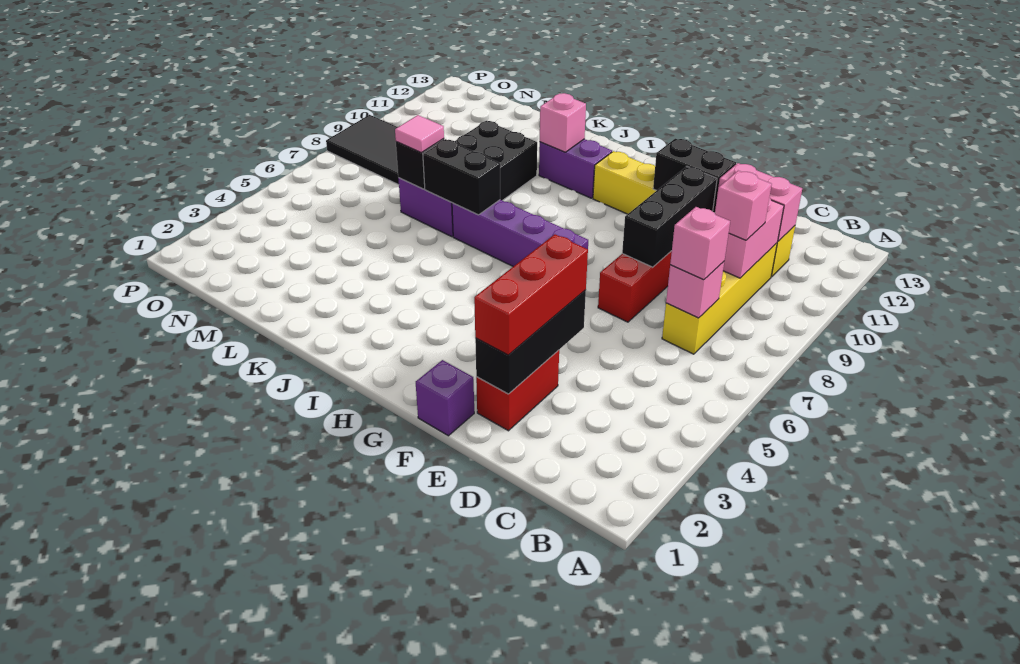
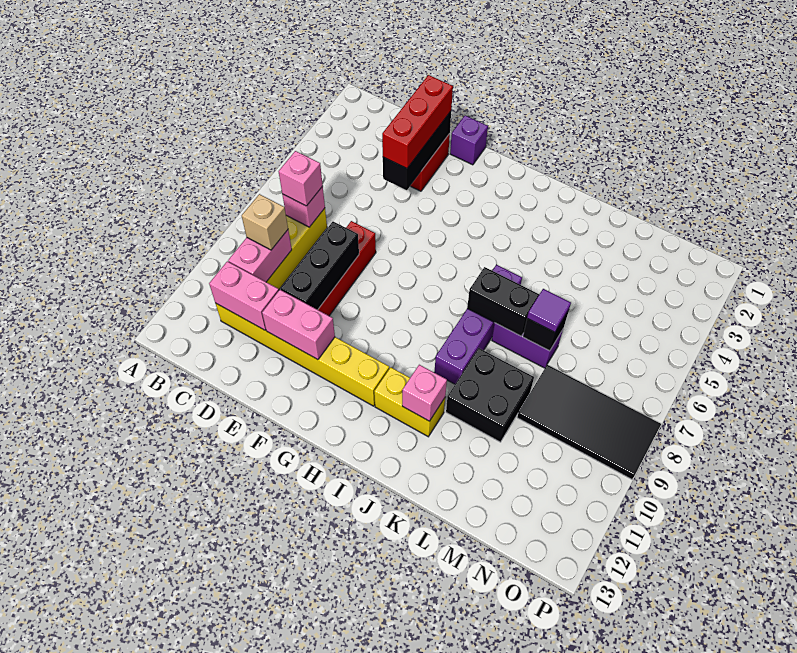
pink brick C9 level 3 -> tan brick C9 level 3
black brick E11:F11 level 2 -> pink brick E11:F11 level 2
purple brick G7:J7 level 1 -> purple brick J6:J9 level 1
purple brick I11:J11 level 1 -> yellow brick I11:J11 level 1
pink tile L7 level 3 -> purple tile L7 level 3

